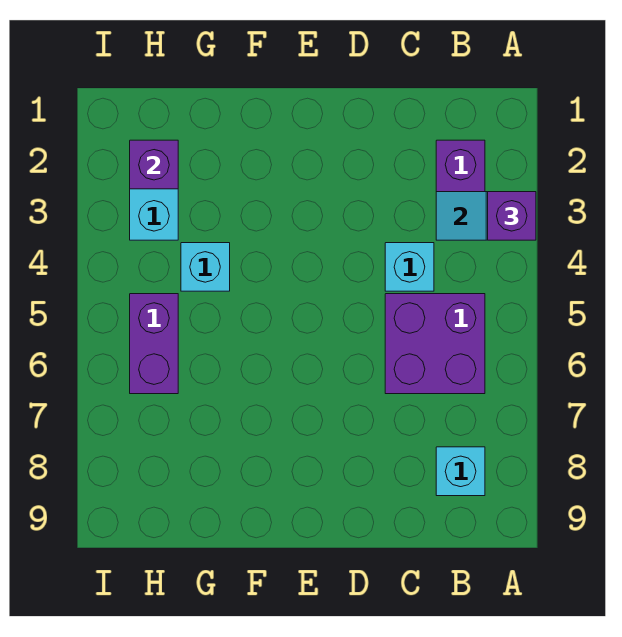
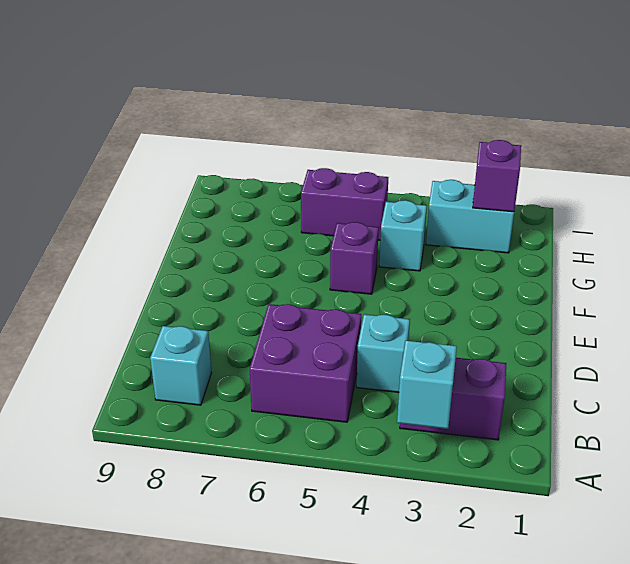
purple brick A3 level 3 -> purple brick F5 level 1

